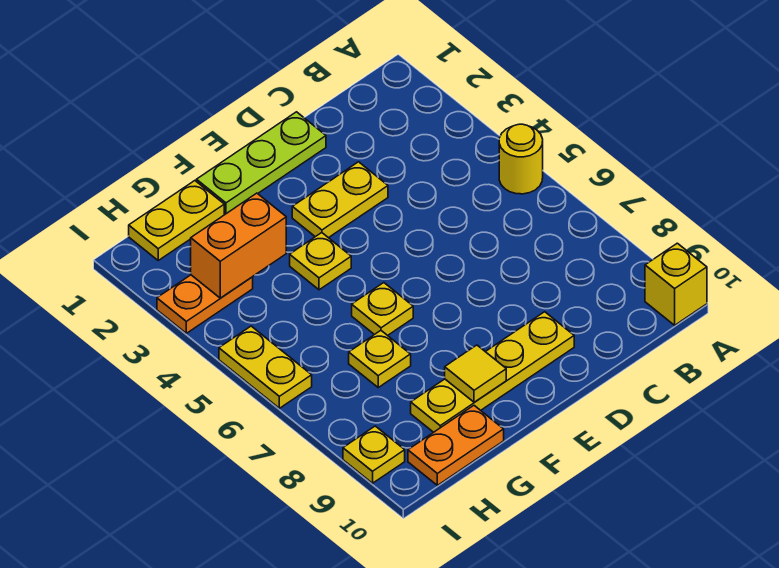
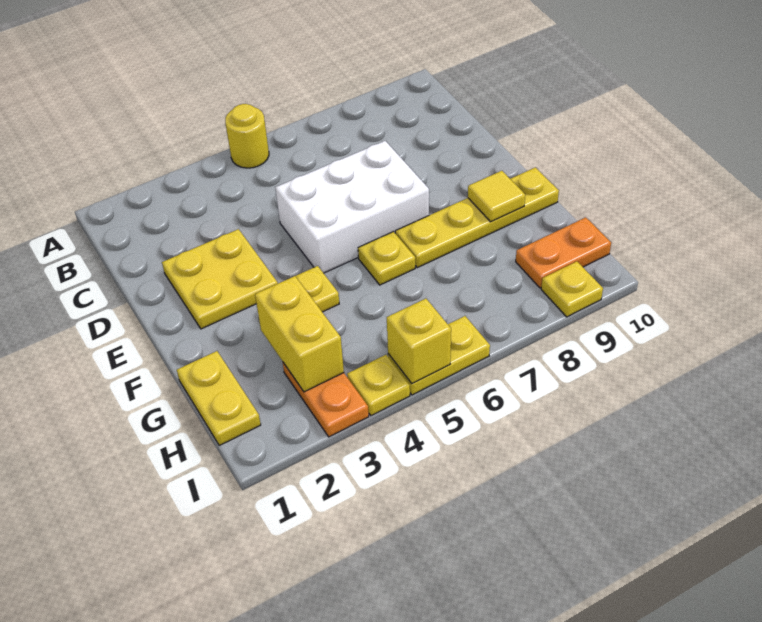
yellow brick A10 level 1 -> yellow brick I5 level 2
lime plate D1:F1 level 1 -> none
yellow plate D3:E3 level 1 -> yellow plate D2:E3 level 1
none -> white brick D5:E7 level 1
yellow plate D9:G9 level 1 -> yellow plate F7:F10 level 1
orange brick G3:H3 level 2 -> yellow brick G3:H3 level 2
yellow plate G7 level 1 -> yellow plate I4 level 1
orange plate G10:H10 level 1 -> orange plate H9:H10 level 1

